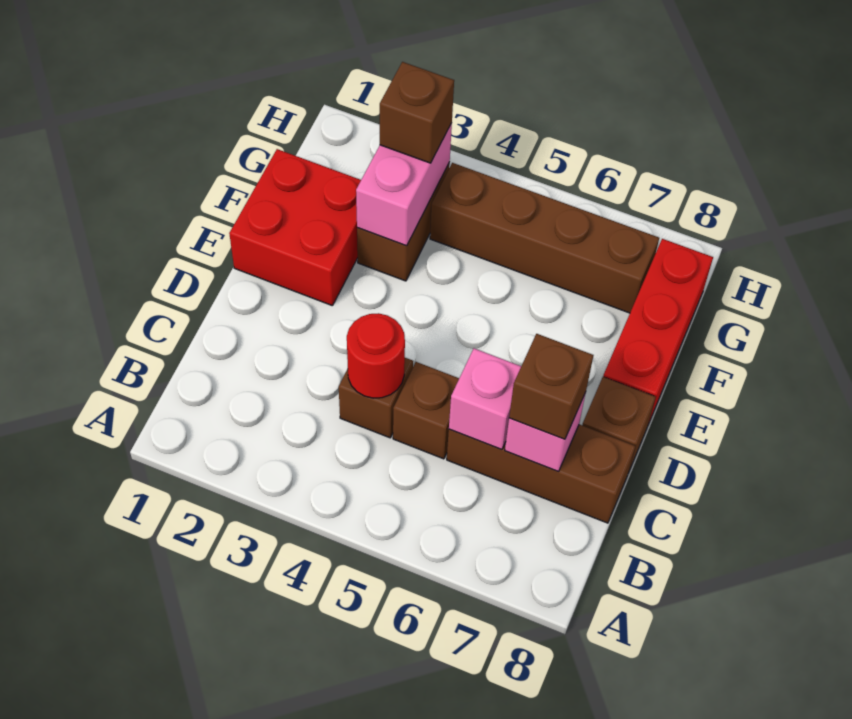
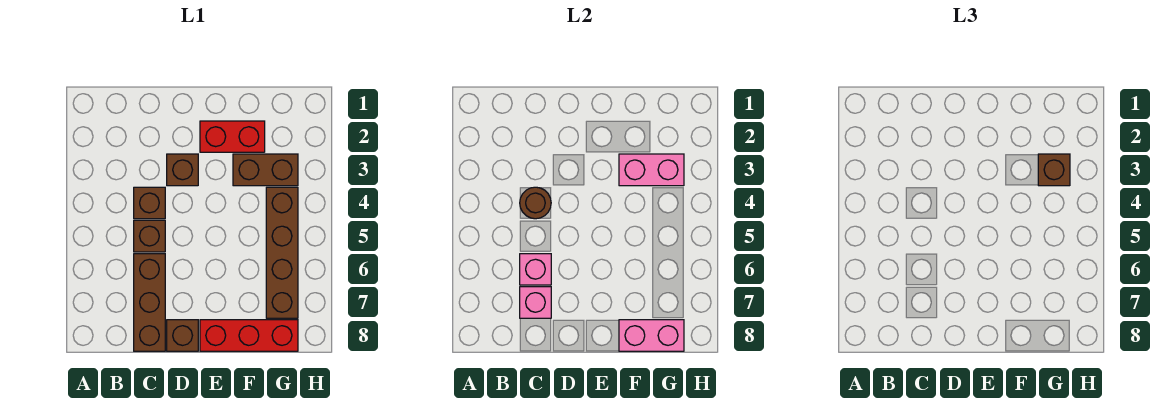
red round brick C4 level 2 -> brown round brick C4 level 2
brown brick C7 level 3 -> brown brick D3 level 1
red brick E1:F2 level 1 -> red brick E2:F2 level 1
none -> pink brick F8:G8 level 2

